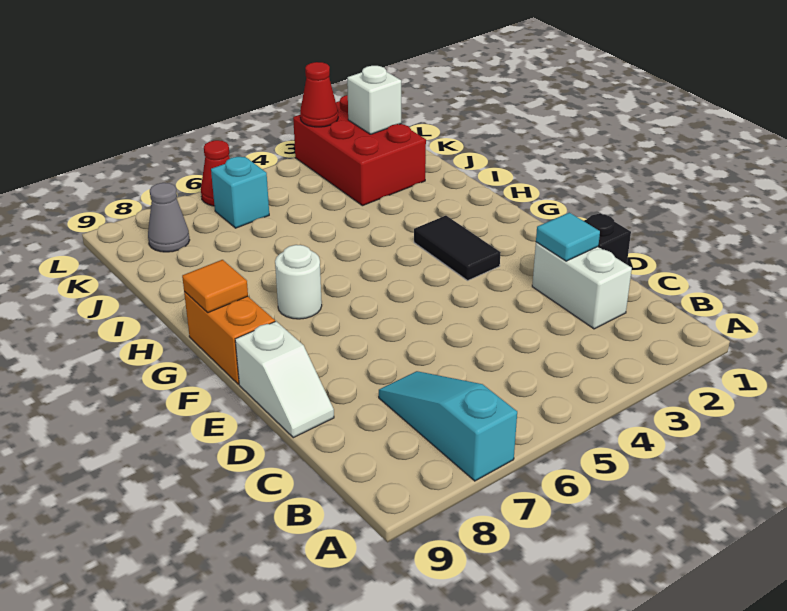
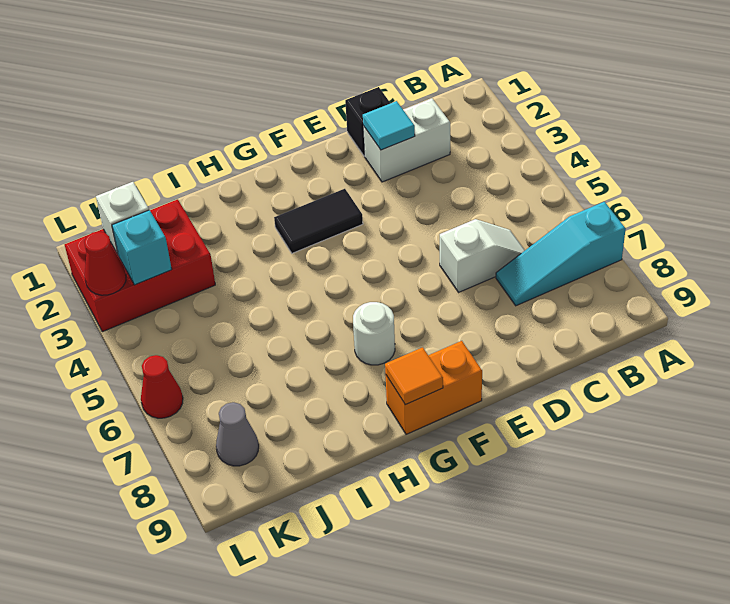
white slope D9:E9 level 1 top E -> white slope C6:D6 level 1 top D
cyan brick K6 level 1 -> cyan brick K3 level 2

